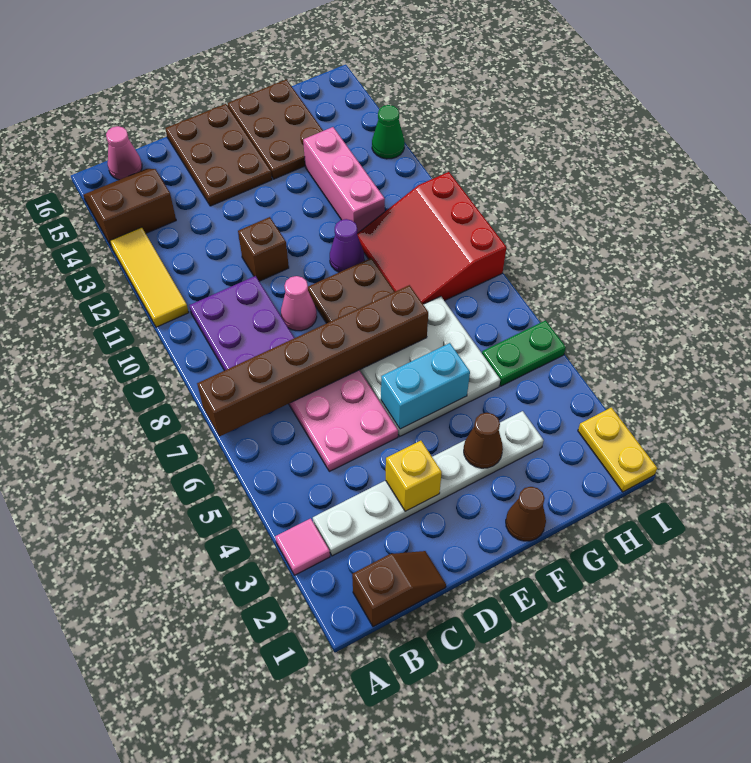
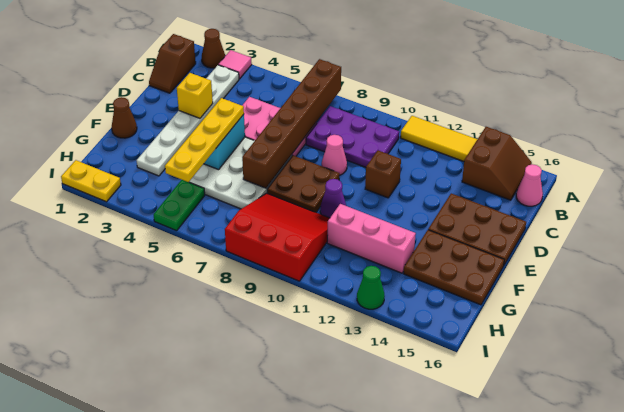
none -> yellow plate E5:H5 level 3
brown cone F3 level 2 -> brown cone A2 level 1

